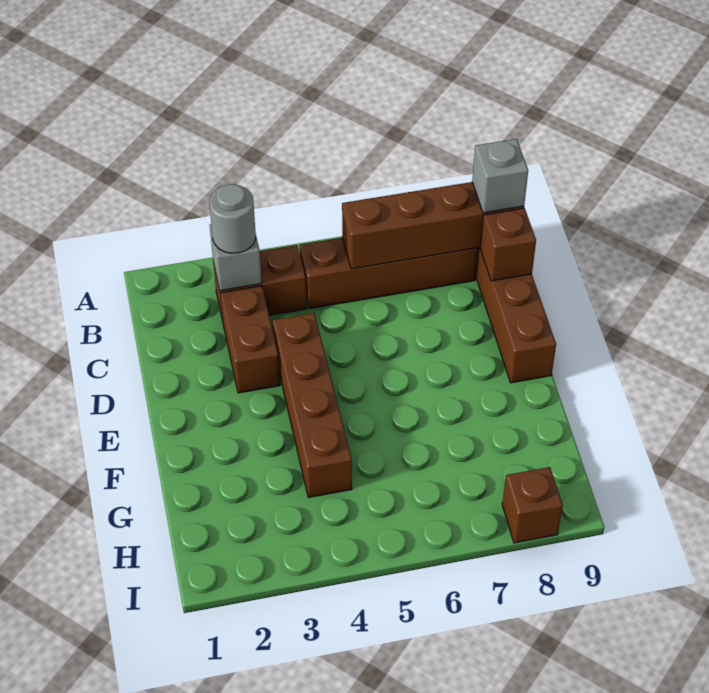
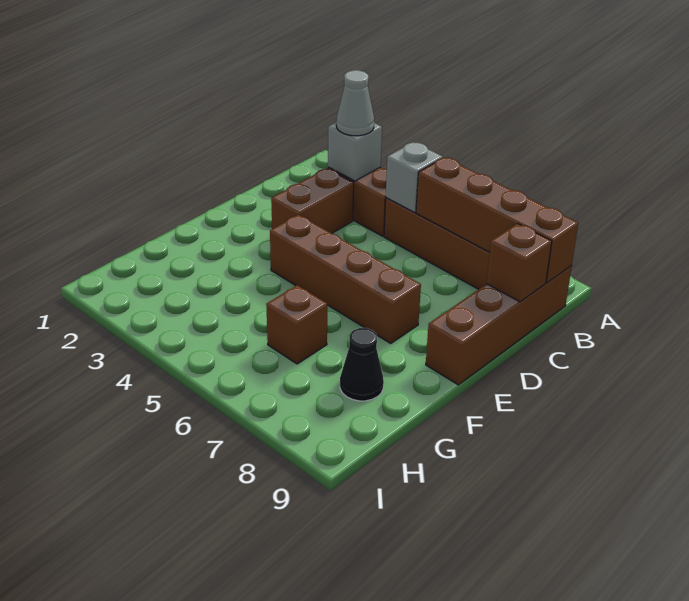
grey round brick B3 level 3 -> grey cone B3 level 3
grey brick B9 level 3 -> grey brick B5 level 2
brown brick D4:G4 level 1 -> brown brick E4:E7 level 1
none -> black cone G8 level 1
brown brick I8 level 1 -> brown brick G6 level 1

